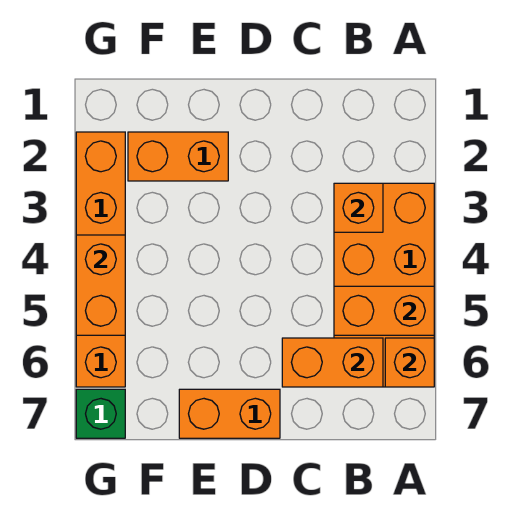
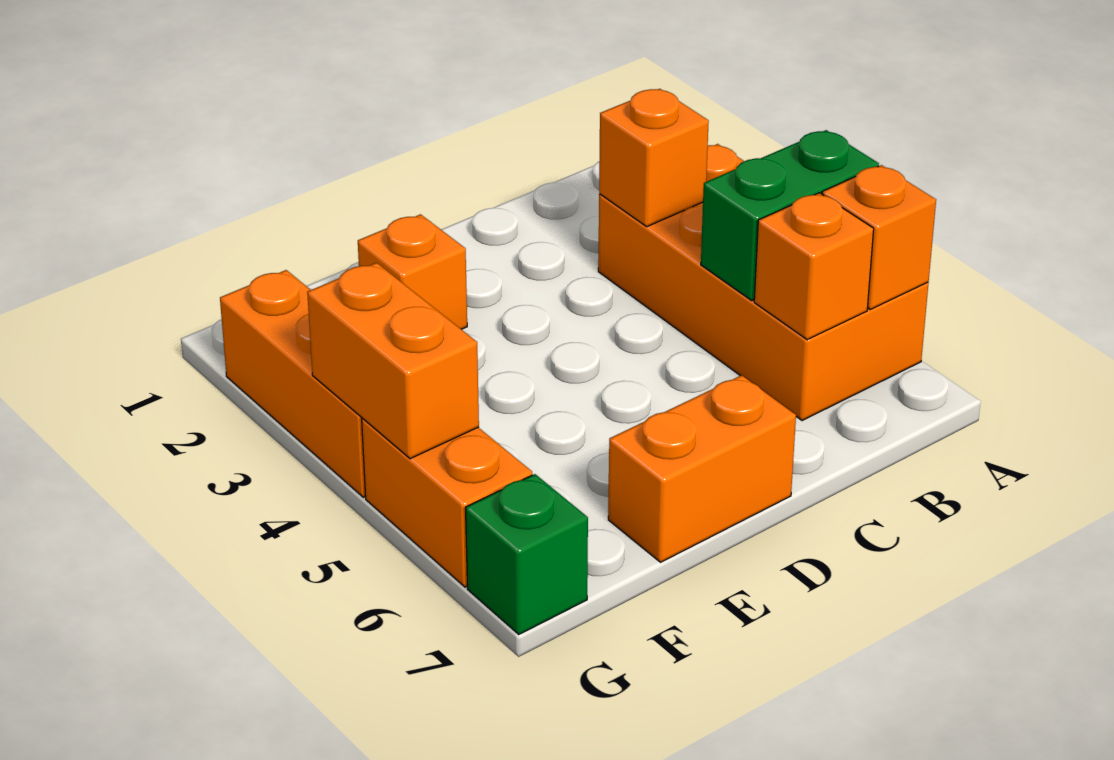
orange brick A5:B5 level 2 -> green brick A5:B5 level 2
orange brick B6:C6 level 2 -> orange brick B6 level 2
orange brick E2:F2 level 1 -> orange brick E2 level 1

